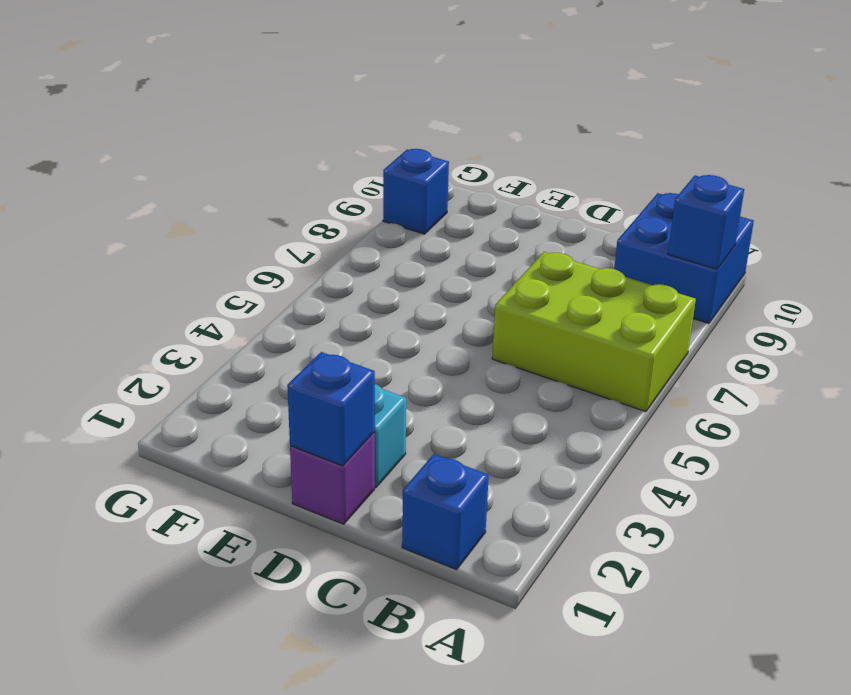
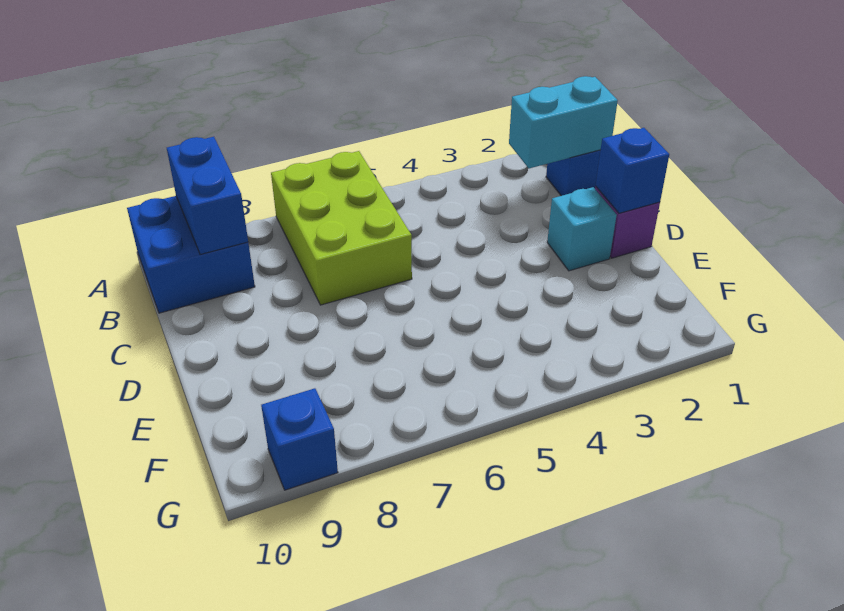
blue brick A9 level 2 -> blue brick A9:B9 level 2
none -> cyan brick B1:B2 level 2

